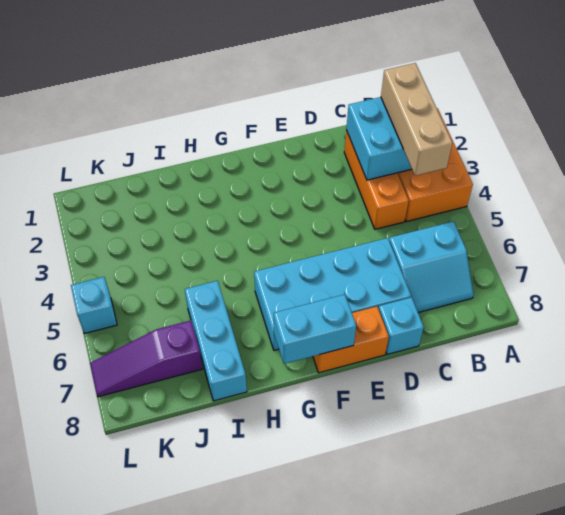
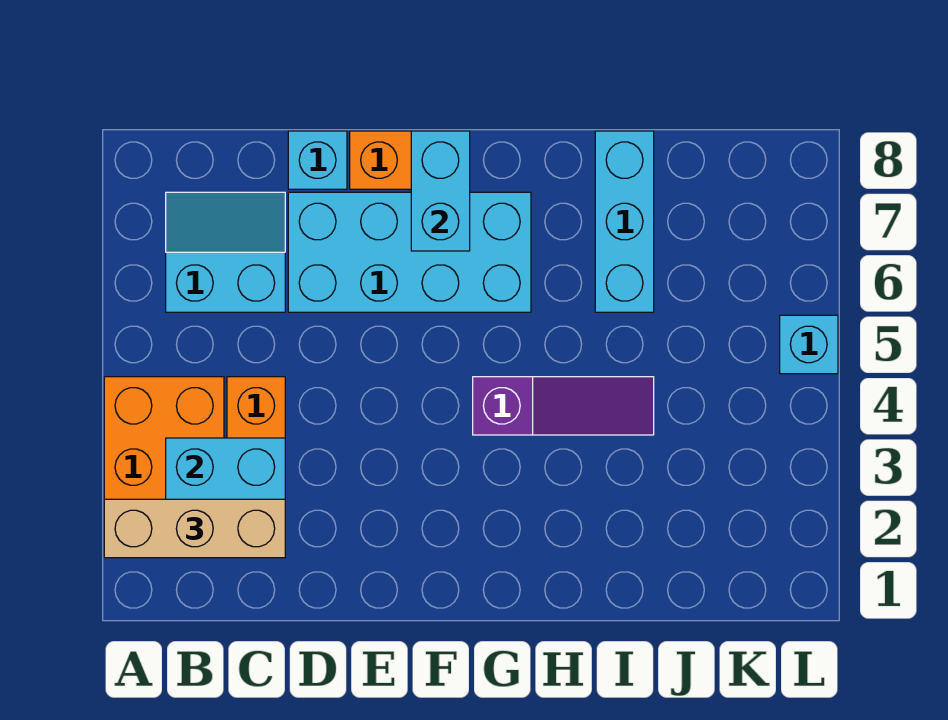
tan brick B2:B4 level 3 -> tan brick A2:C2 level 3
cyan brick F8:G8 level 2 -> cyan brick F7:F8 level 2
purple slope J7:L7 level 1 top J -> purple slope G4:I4 level 1 top G

